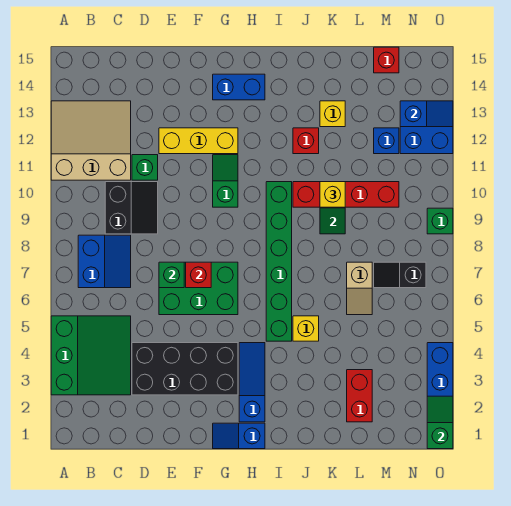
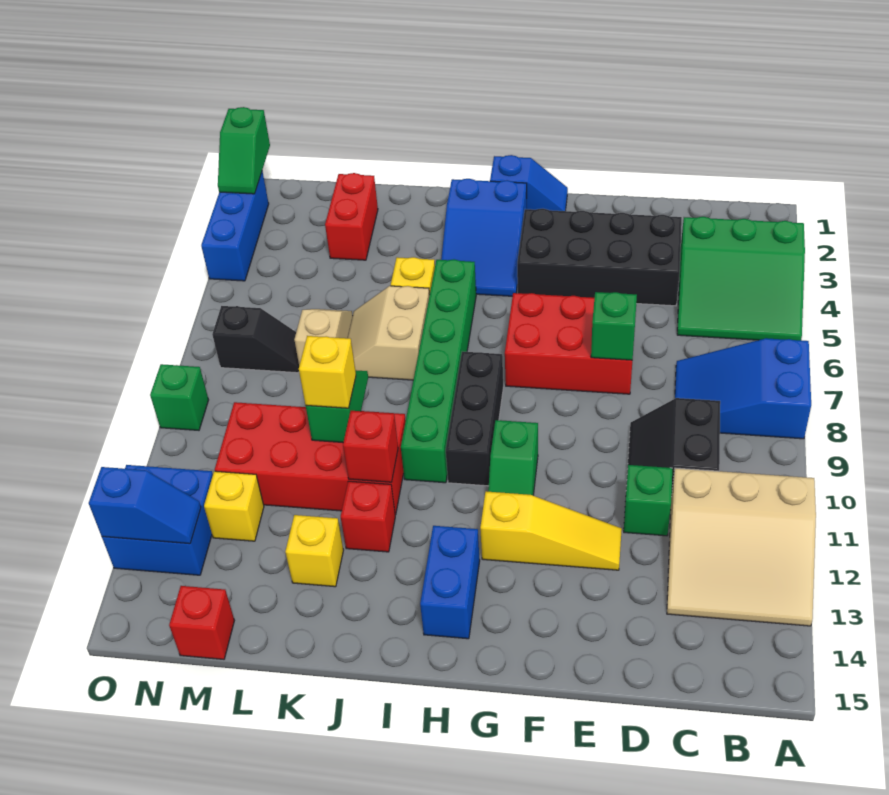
green slope A3:C5 level 1 top A -> green slope A3:C5 level 1 top 3
blue slope B7:C8 level 1 top B -> blue slope A7:C8 level 1 top A
green brick E6:G7 level 1 -> red brick E6:G7 level 1
yellow brick E12:G12 level 1 -> yellow slope E12:G12 level 1 top G
red brick F7 level 2 -> red brick J11 level 2
blue brick G14:H14 level 1 -> blue brick H13:H14 level 1
blue slope H2:H4 level 1 top 2 -> blue slope H2:I4 level 1 top 2
none -> black brick H8:H10 level 1
none -> tan slope J6:K7 level 1 top J
red brick J10:M10 level 1 -> red brick J10:M11 level 1
blue brick M12 level 1 -> yellow brick M12 level 1
blue slope N13:O13 level 2 top N -> blue slope N13:O13 level 2 top O

